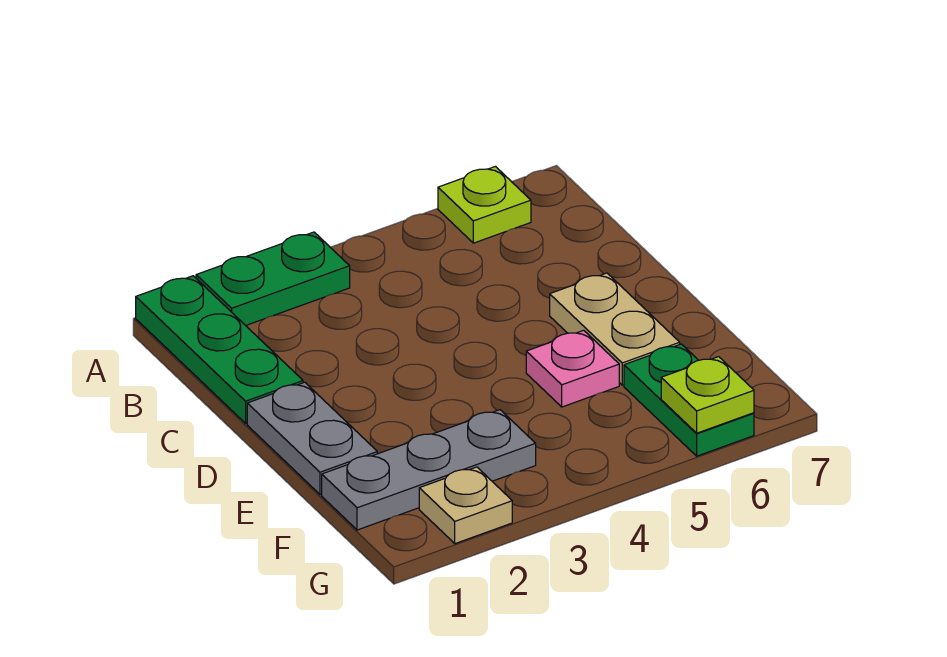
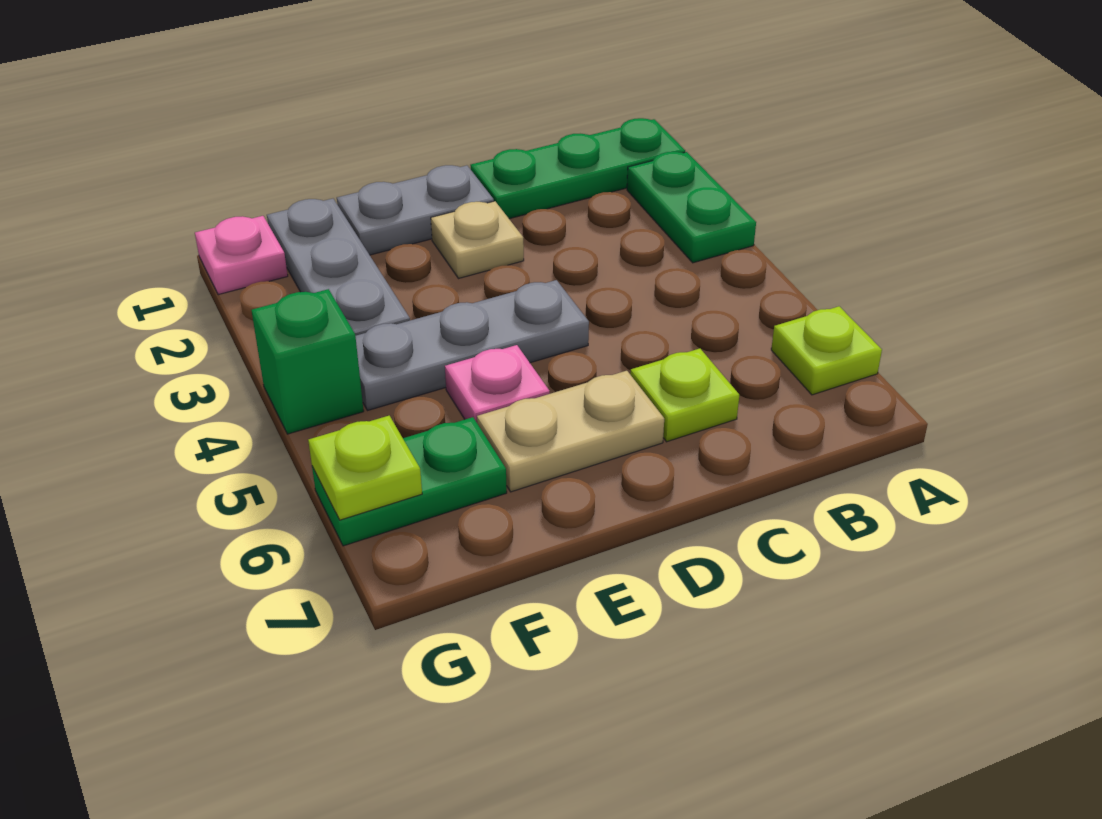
none -> lime plate C6 level 1
none -> grey plate D4:F4 level 1
none -> pink plate G1 level 1
tan plate G2 level 1 -> tan plate D2 level 1
none -> green brick G4 level 1

